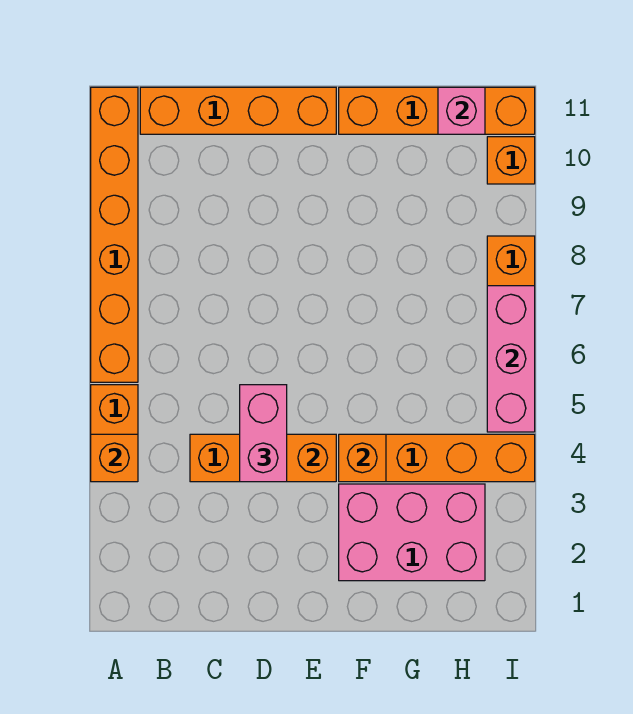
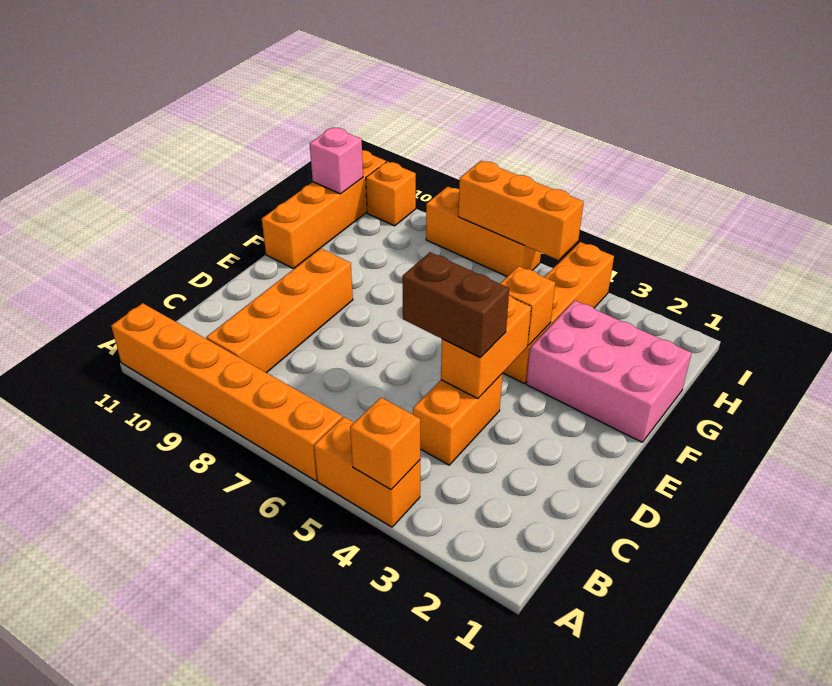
orange brick B11:E11 level 1 -> orange brick B9:E9 level 1
pink brick D4:D5 level 3 -> brown brick D4:D5 level 3
pink brick F2:H3 level 1 -> pink brick F1:G3 level 1
pink brick I5:I7 level 2 -> orange brick I5:I7 level 2

